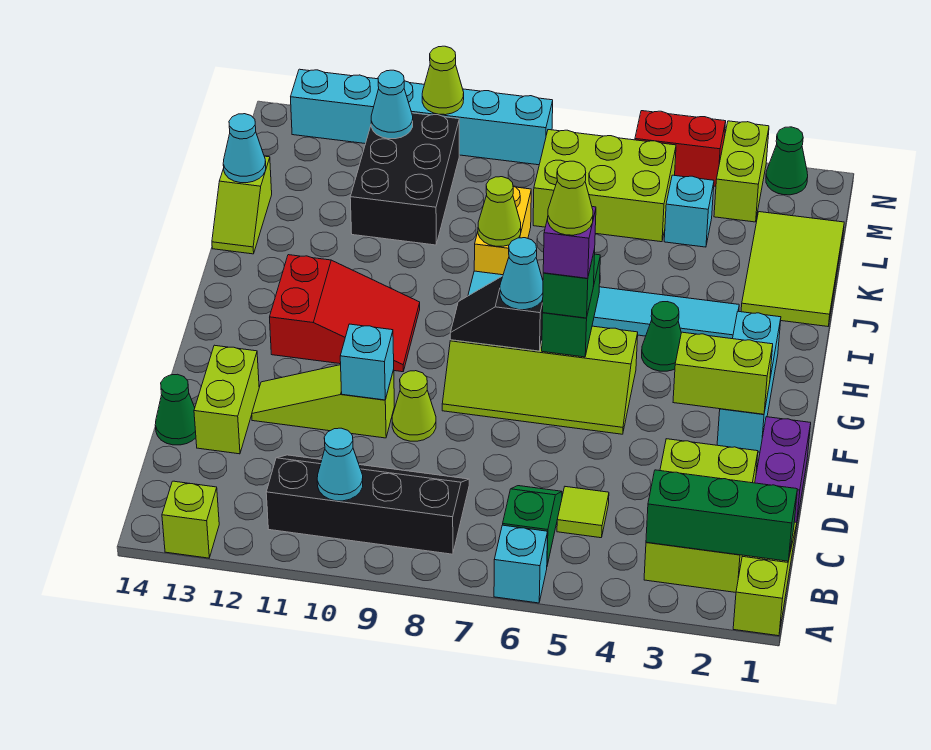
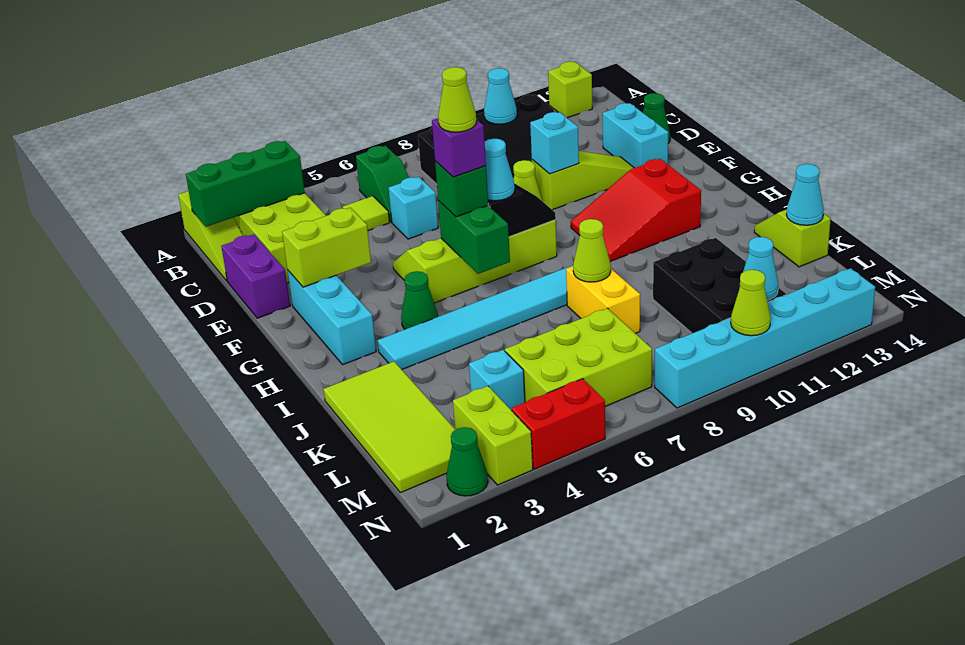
cyan brick A6 level 1 -> cyan brick D6 level 1
lime brick D13:E13 level 1 -> cyan brick D13:E13 level 1
lime tile J1:L2 level 1 -> lime tile J1:M2 level 1

